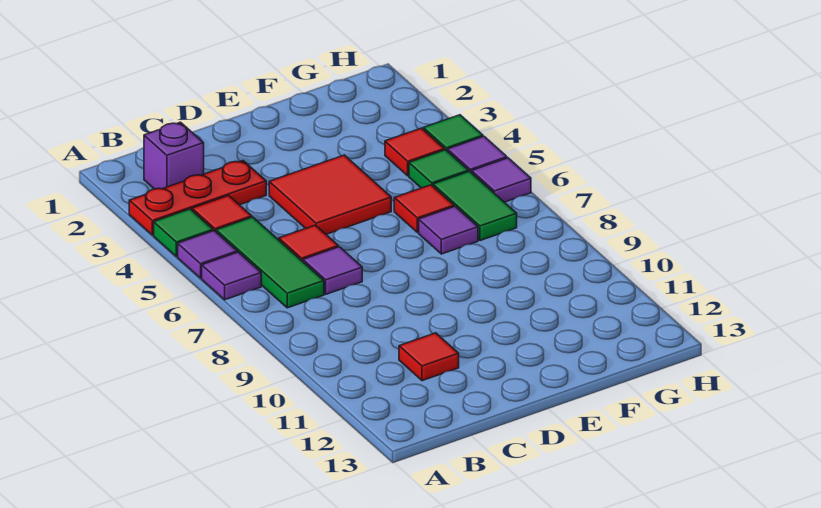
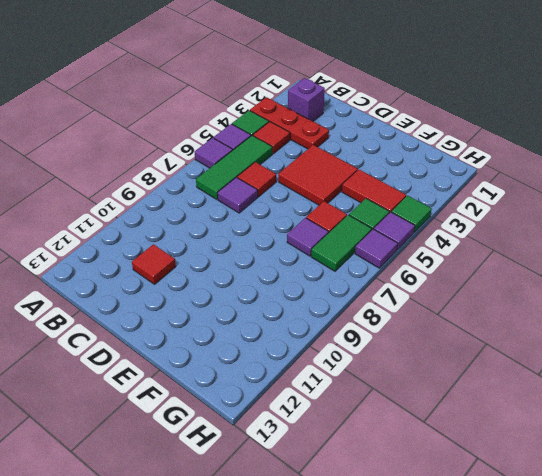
red tile G4 level 1 -> red tile F4:G4 level 1

